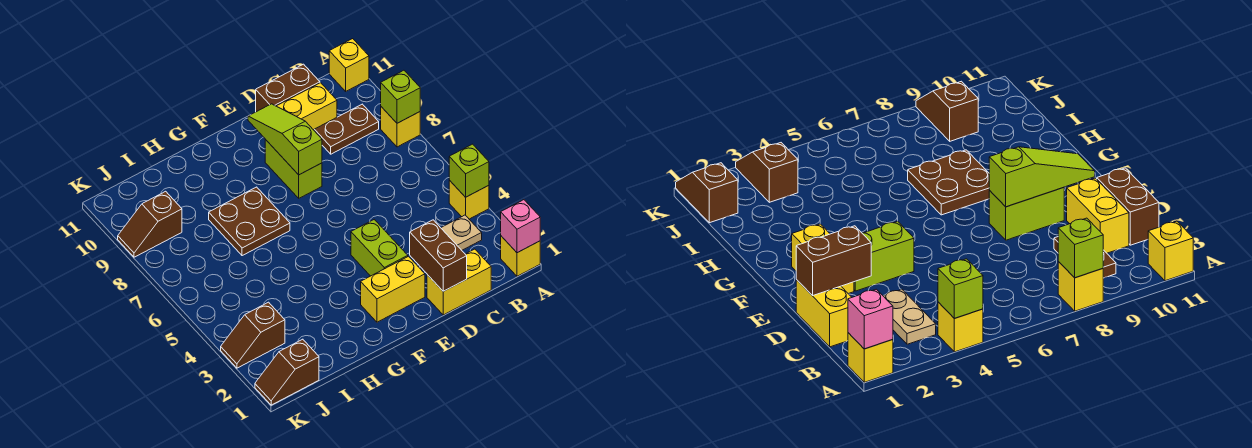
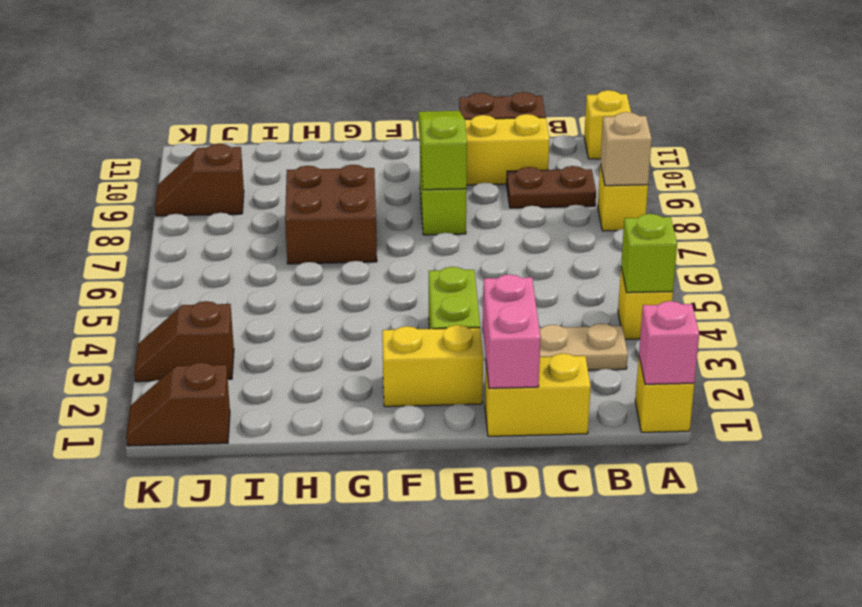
lime brick A8 level 2 -> tan brick A8 level 2
brown brick D1:D2 level 2 -> pink brick D1:D2 level 2
brown plate G7:H8 level 1 -> brown brick G7:H8 level 1

